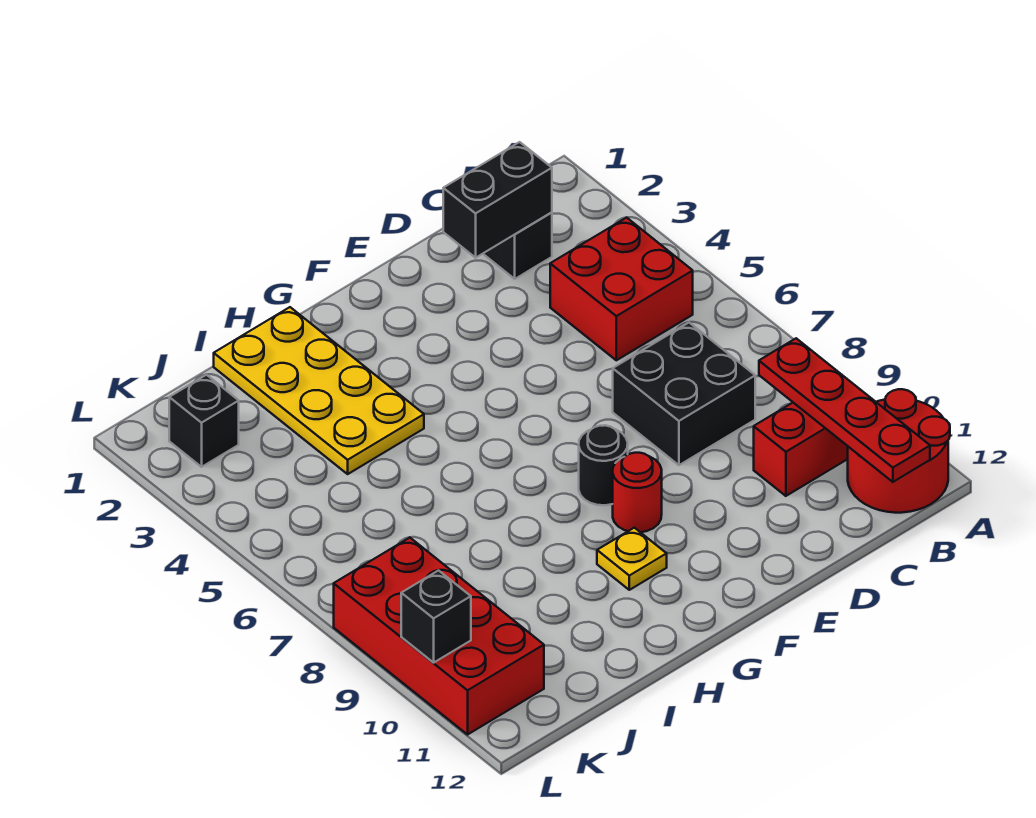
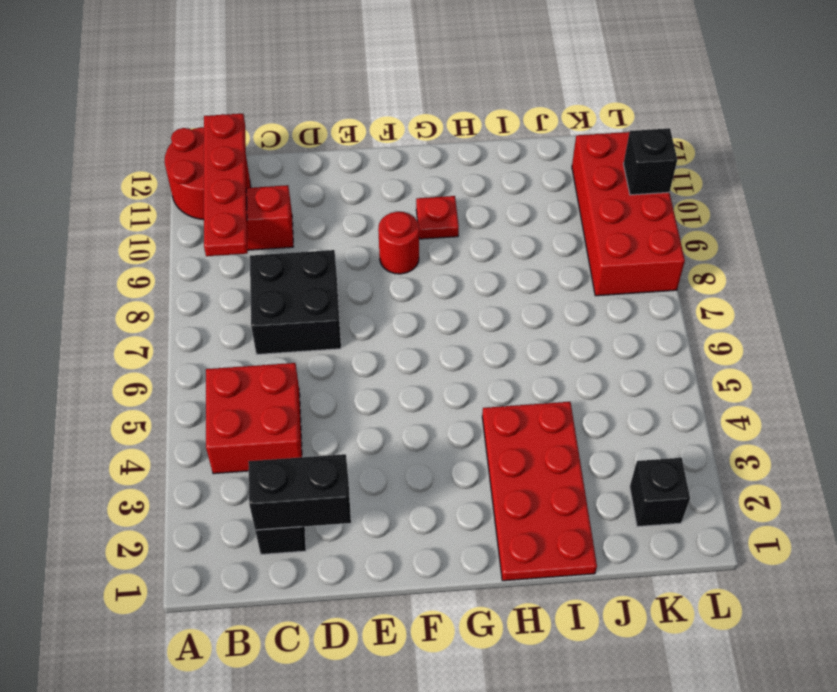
black round brick F8 level 1 -> none
yellow plate G10 level 1 -> red plate G10 level 1
yellow plate H1:I4 level 1 -> red plate H1:I4 level 1

